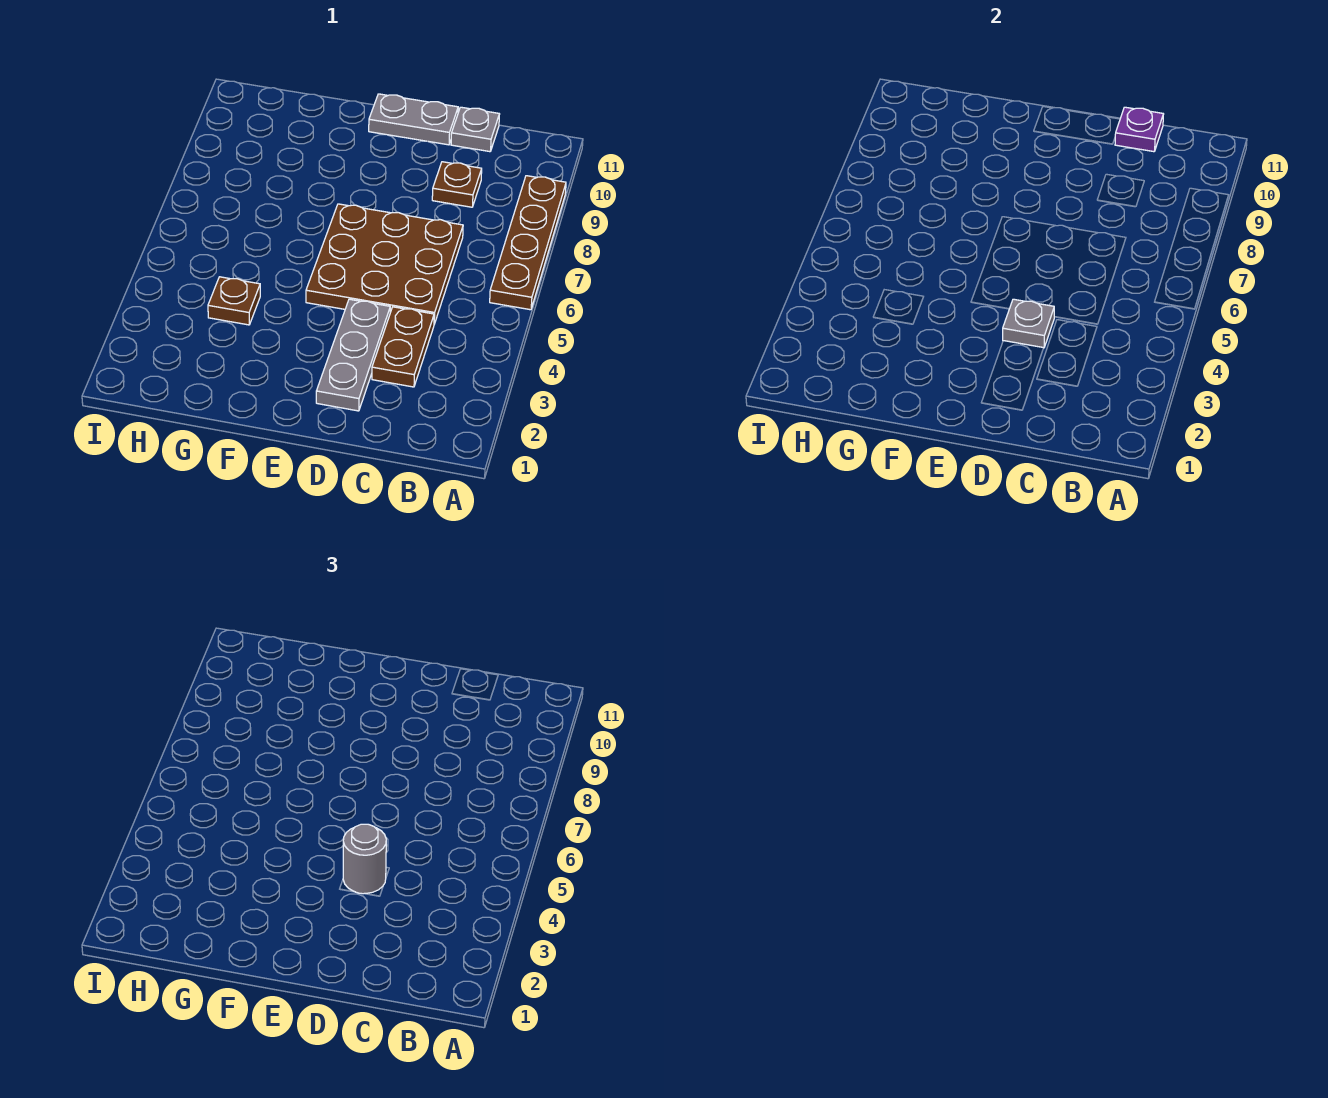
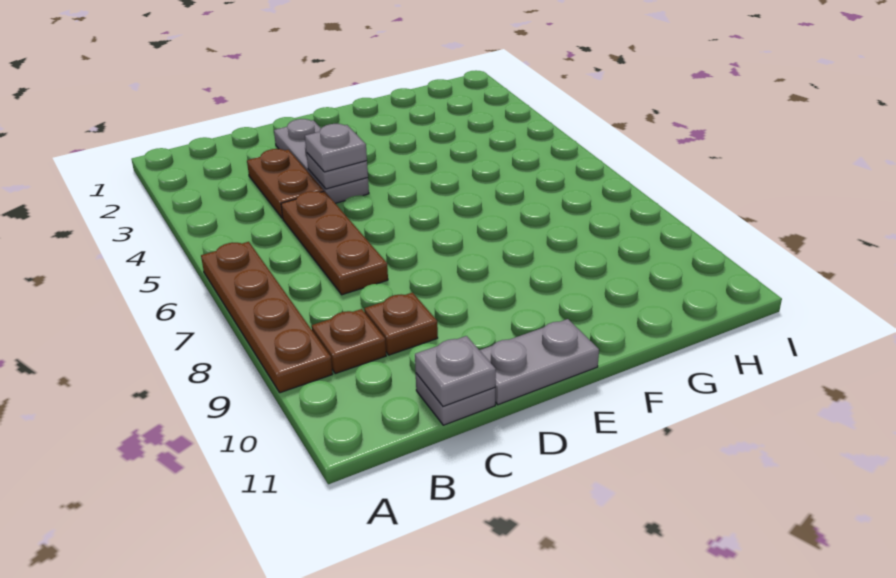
brown plate C5:E7 level 1 -> brown plate C5:C7 level 1
purple plate C11 level 2 -> grey plate C11 level 2
grey round brick D4 level 3 -> grey plate D4 level 3
brown plate G4 level 1 -> brown plate B9 level 1

